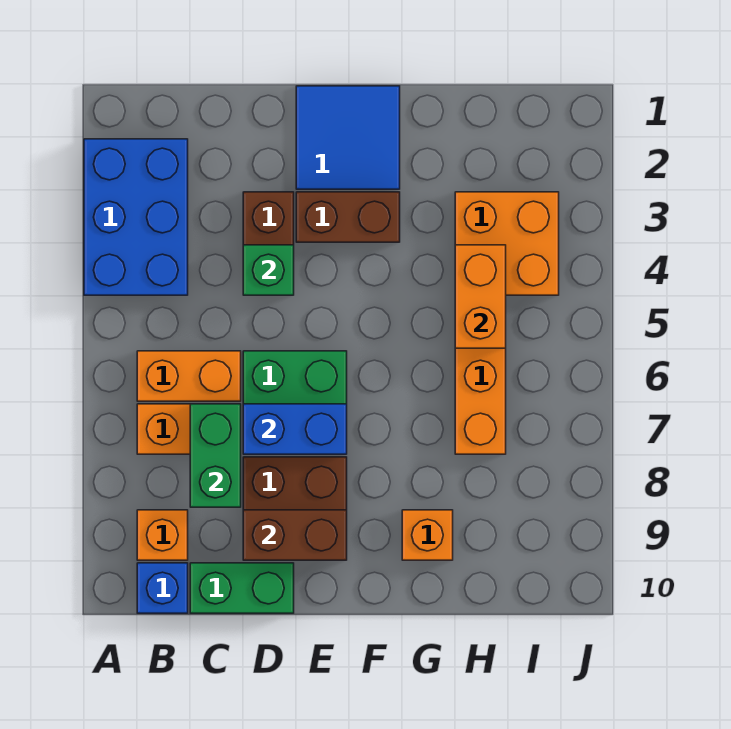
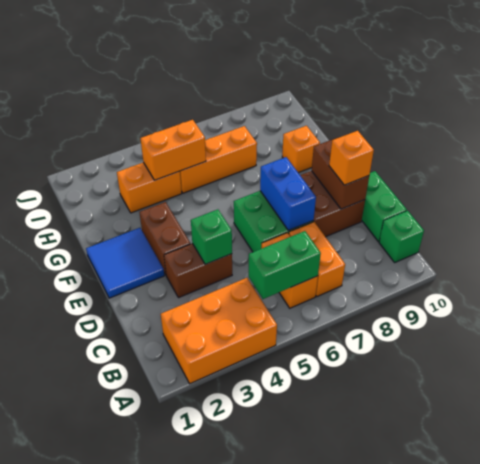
blue brick A2:B4 level 1 -> orange brick A2:B4 level 1
orange brick B9 level 1 -> orange brick D9 level 3
blue brick B10 level 1 -> green brick B10 level 1
green brick C7:C8 level 2 -> green brick B5:B6 level 2
orange brick H3:I4 level 1 -> orange brick H3:H4 level 1

